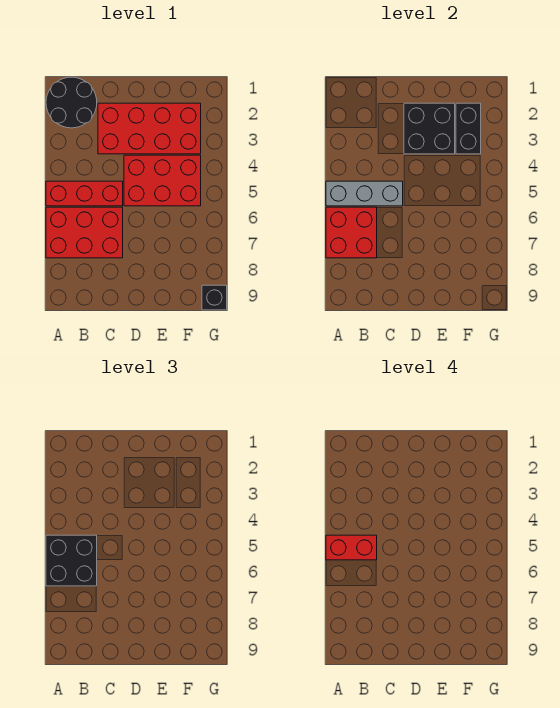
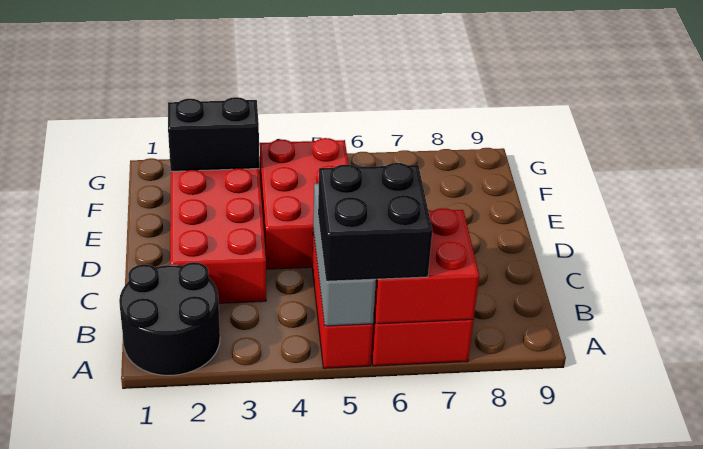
red brick A5:B5 level 4 -> none
black brick D2:E3 level 2 -> none
black brick G9 level 1 -> none

